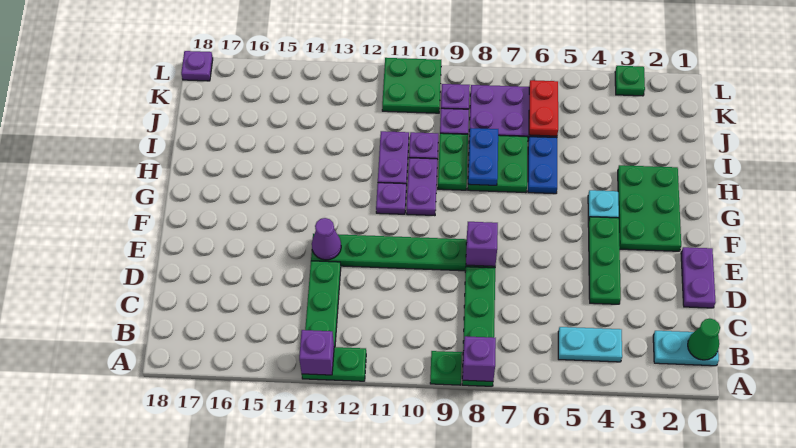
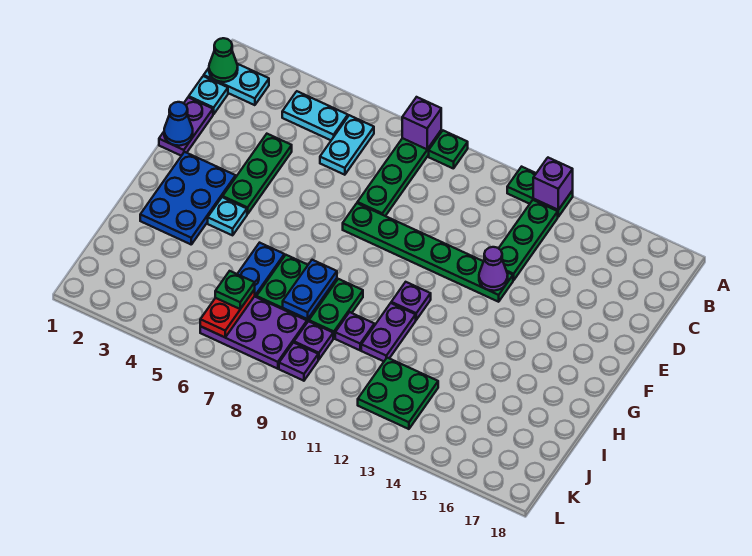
none -> cyan plate B6:C6 level 1
none -> cyan plate C1 level 1
none -> blue cone E1 level 2
purple brick E8 level 2 -> none
green plate F2:H3 level 1 -> blue plate F2:H3 level 1
purple plate G10:H10 level 1 -> none
green plate K10:L11 level 1 -> green plate J12:K13 level 1
green plate L3 level 1 -> green plate J6 level 3
purple plate L18 level 1 -> none

